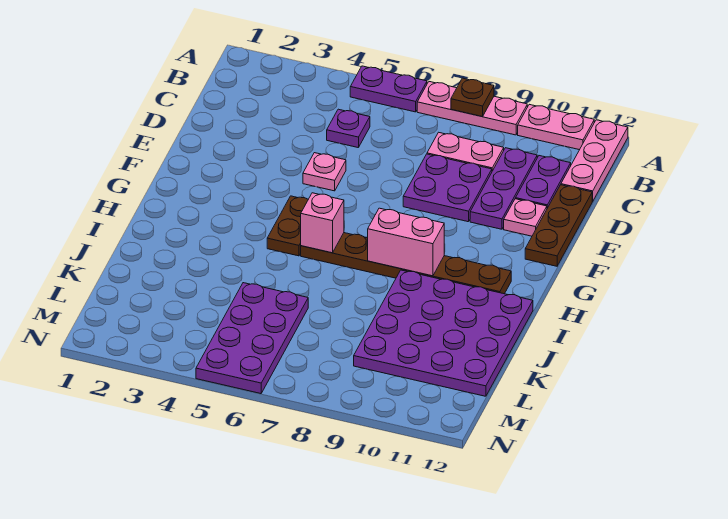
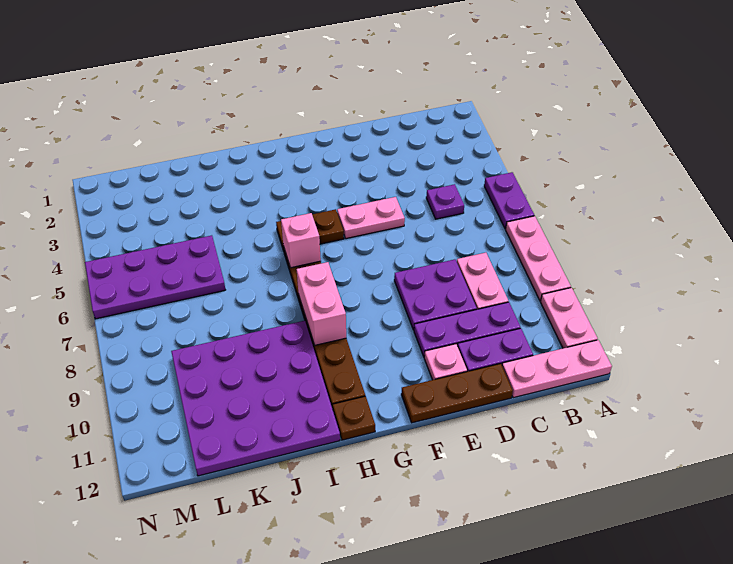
brown plate A8 level 2 -> brown plate H12 level 1
pink plate E5 level 1 -> pink plate E5:F5 level 1

